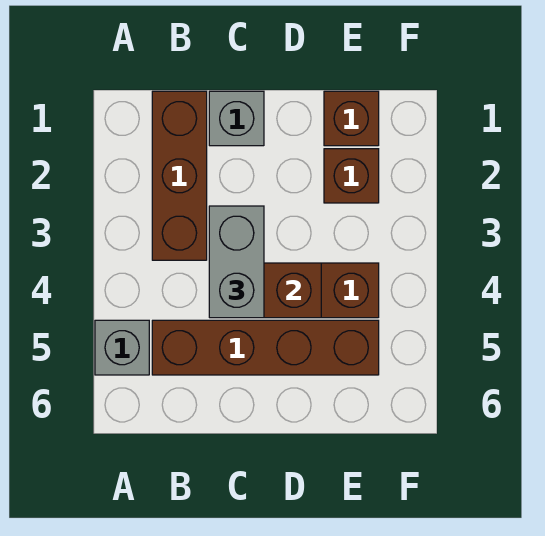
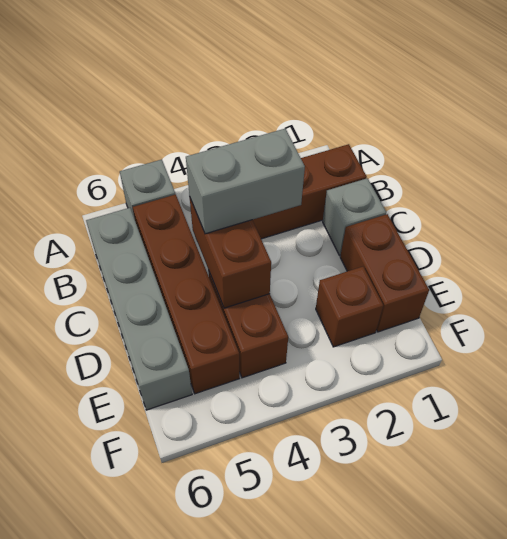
none -> grey brick B6:E6 level 1
brown brick E1 level 1 -> brown brick D1:E1 level 1

